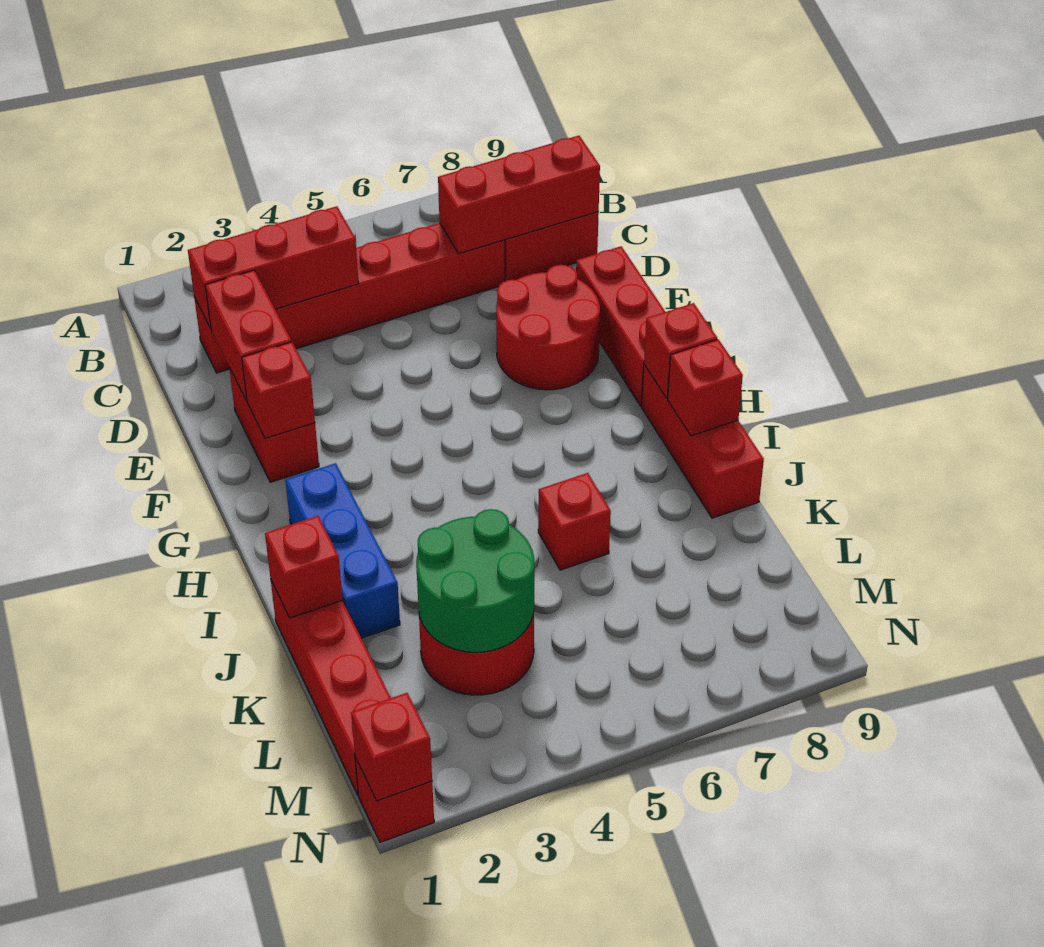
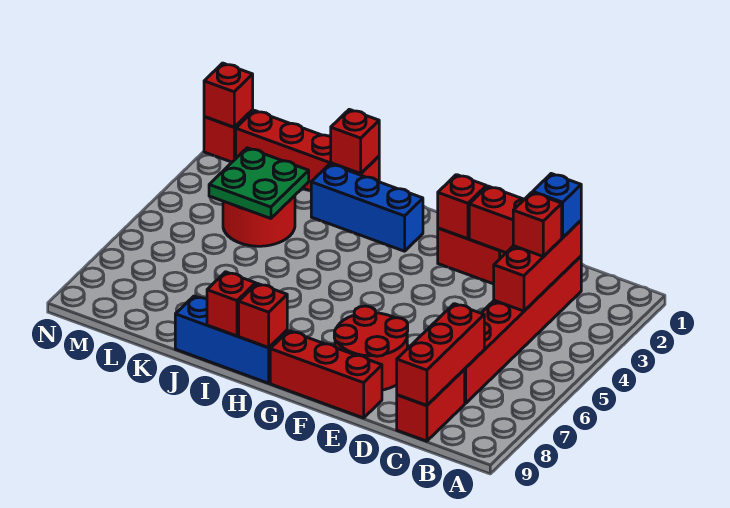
none -> blue brick C2 level 3
red brick H9:J9 level 1 -> blue brick H9:J9 level 1
red brick J6 level 1 -> red brick C3 level 3
green round brick K3:L4 level 2 -> green plate K3:L4 level 2

